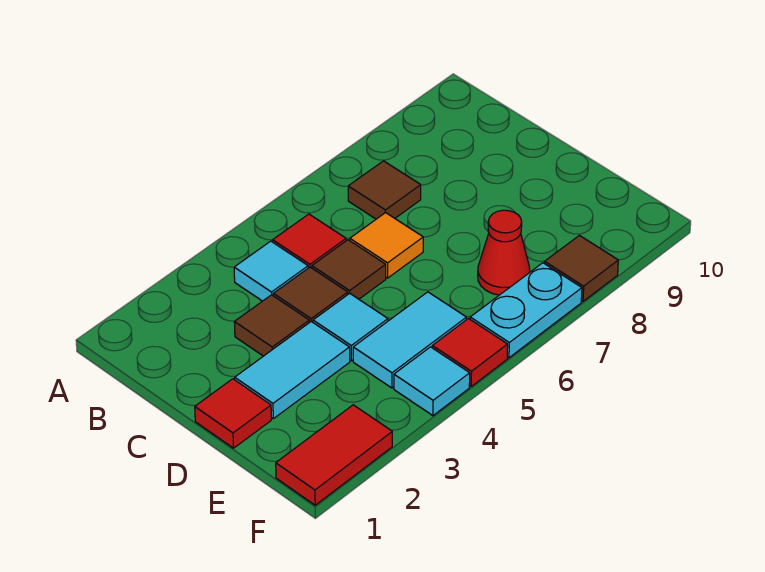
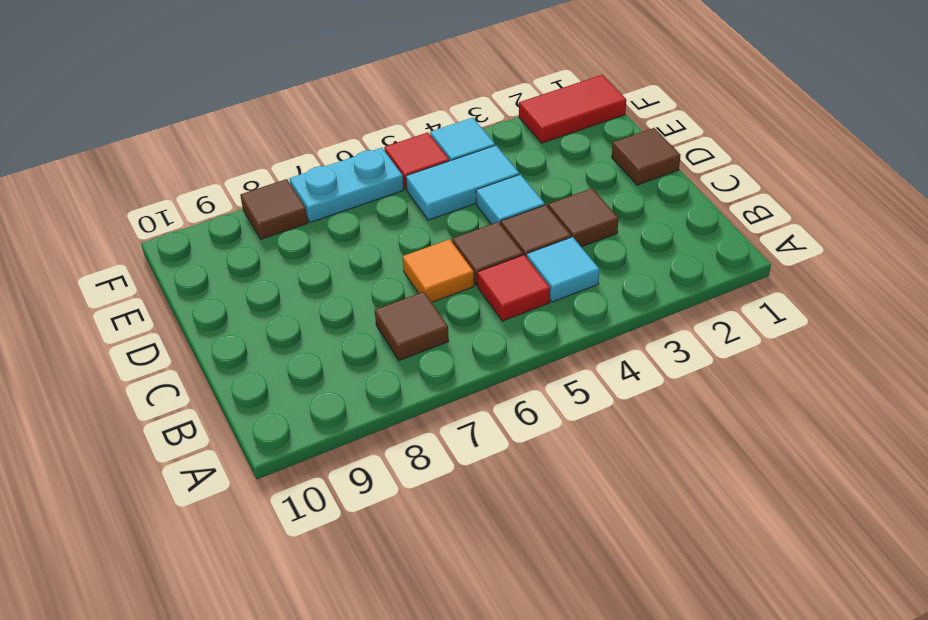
red tile D1 level 1 -> brown tile D1 level 1
cyan tile D2:D3 level 1 -> none
red cone E7 level 1 -> none

